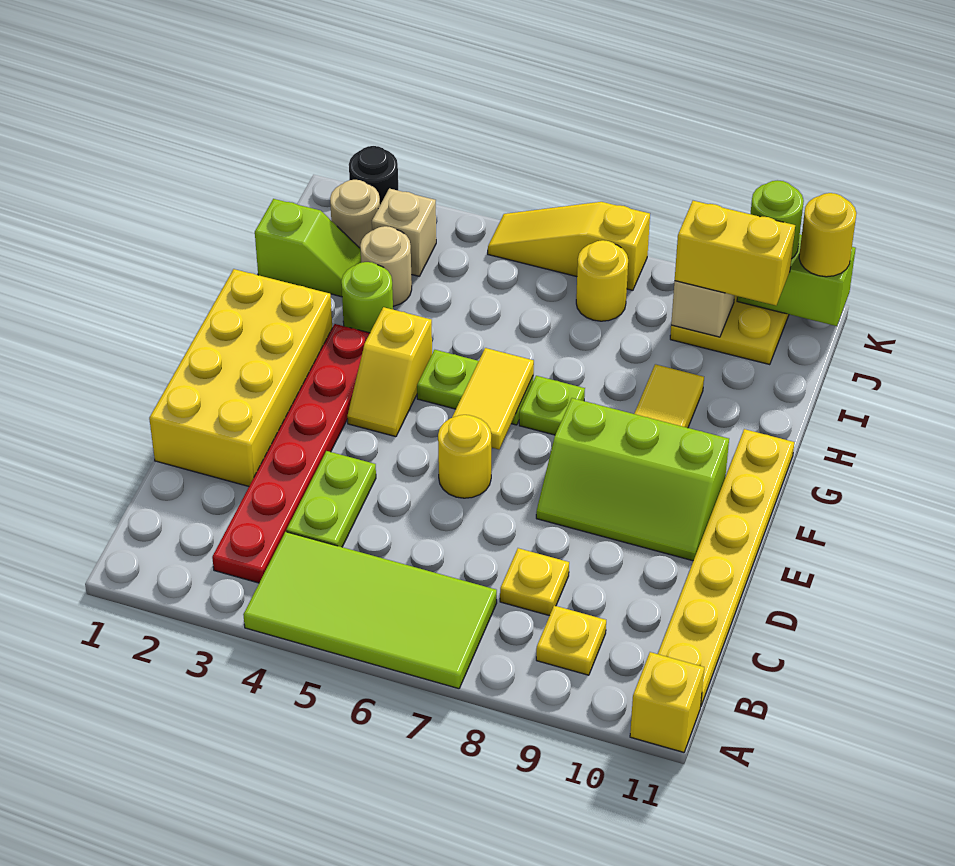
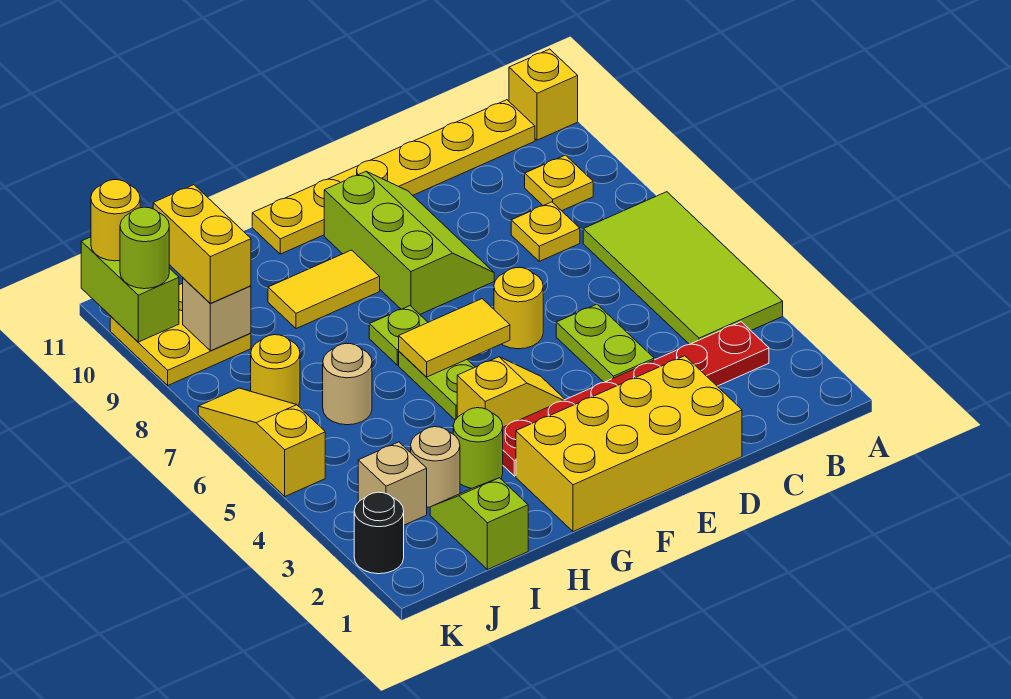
lime plate C4:D4 level 1 -> lime plate D4:D5 level 1
tan round brick J2 level 1 -> tan round brick I6 level 1
yellow slope K5:K7 level 1 top 7 -> yellow slope K5:K7 level 1 top 5

